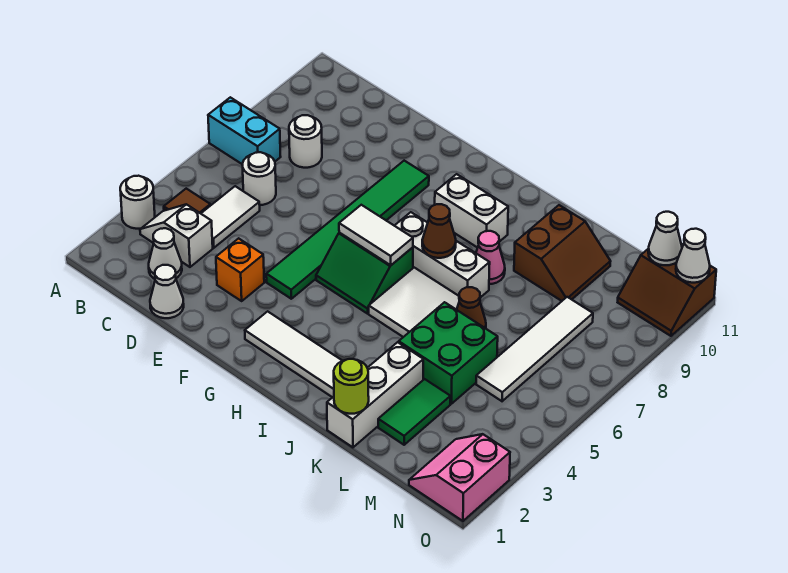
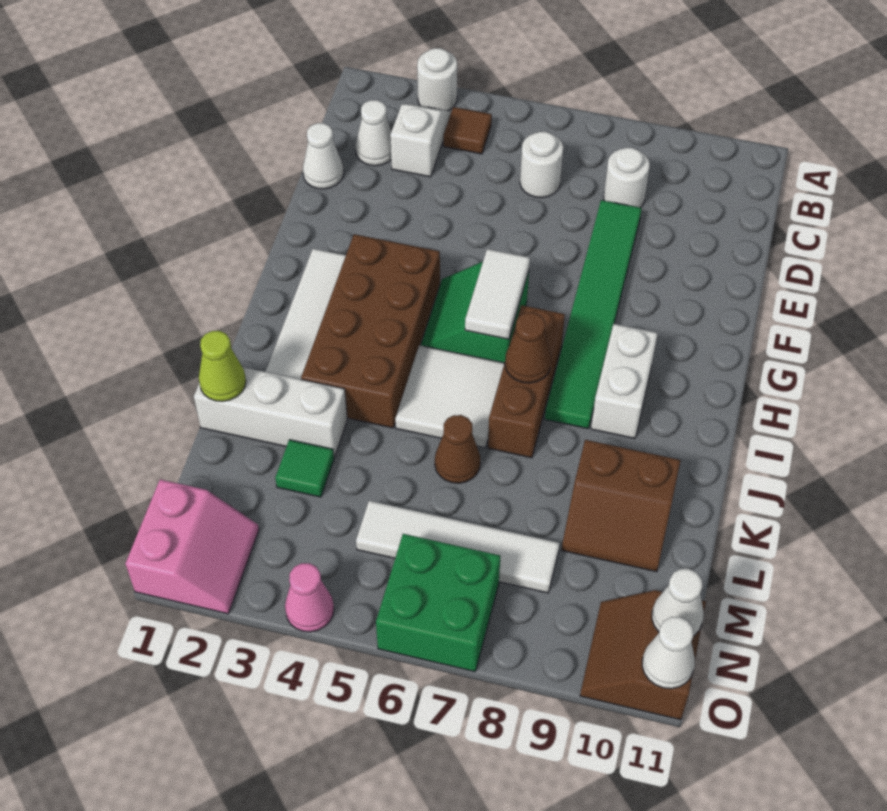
cyan brick A7:B7 level 1 -> none
white tile C4:C5 level 1 -> none
orange brick E3 level 1 -> none
green tile F4:F9 level 1 -> green tile D8:I8 level 1
none -> brown brick G3:J4 level 1
white brick H7:J7 level 1 -> brown brick H7:J7 level 1
pink cone J8 level 1 -> pink cone O4 level 1
lime round brick K1 level 2 -> lime cone K1 level 2
green brick K4:L5 level 1 -> green brick N6:O7 level 1
green tile L2:L3 level 1 -> green tile L3 level 1
pink slope N1:O2 level 1 top O -> pink slope N1:O2 level 1 top 1

